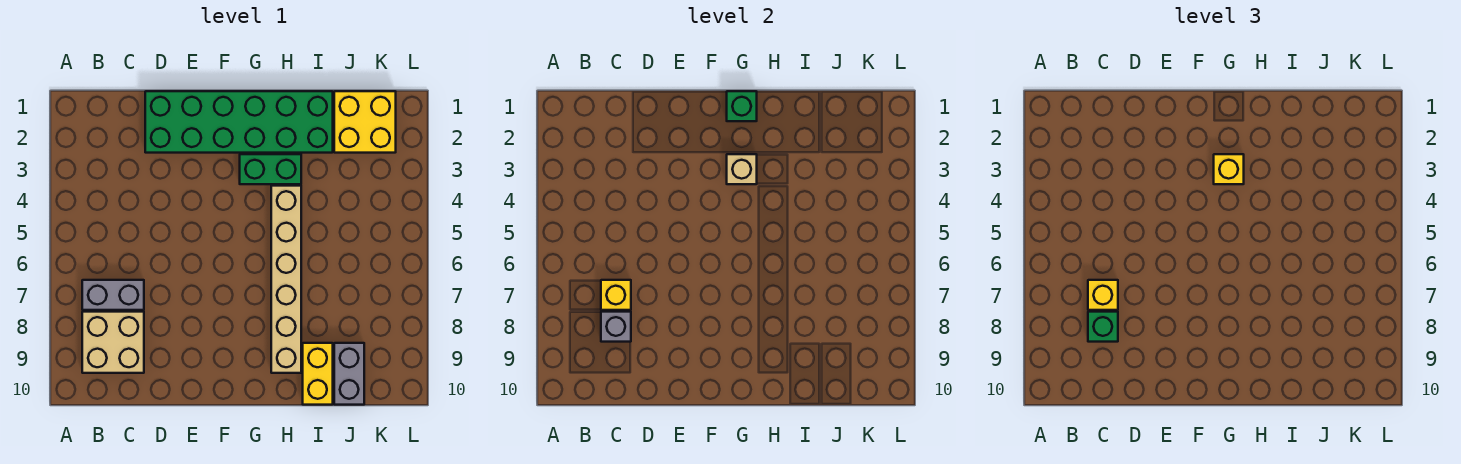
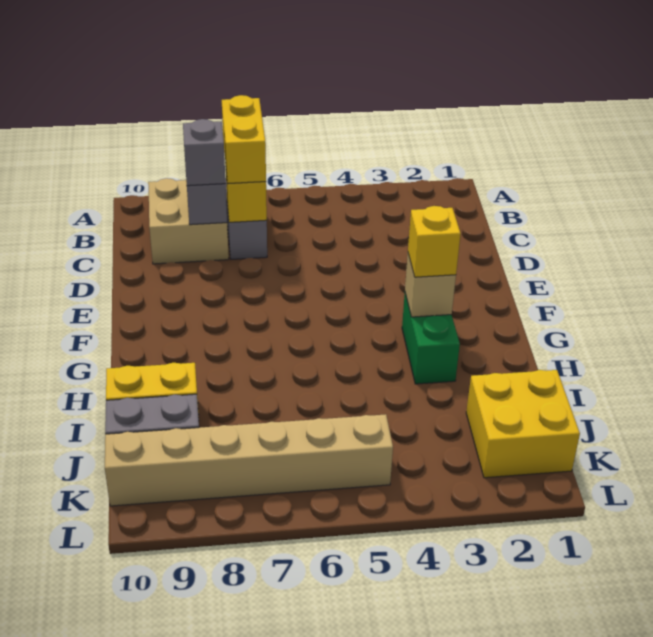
yellow brick C7 level 3 -> yellow brick B7:C7 level 3
green brick C8 level 3 -> grey brick C8 level 3
green brick D1:I2 level 1 -> none
green brick G1 level 2 -> none
tan brick H4:H9 level 1 -> tan brick K5:K10 level 1

